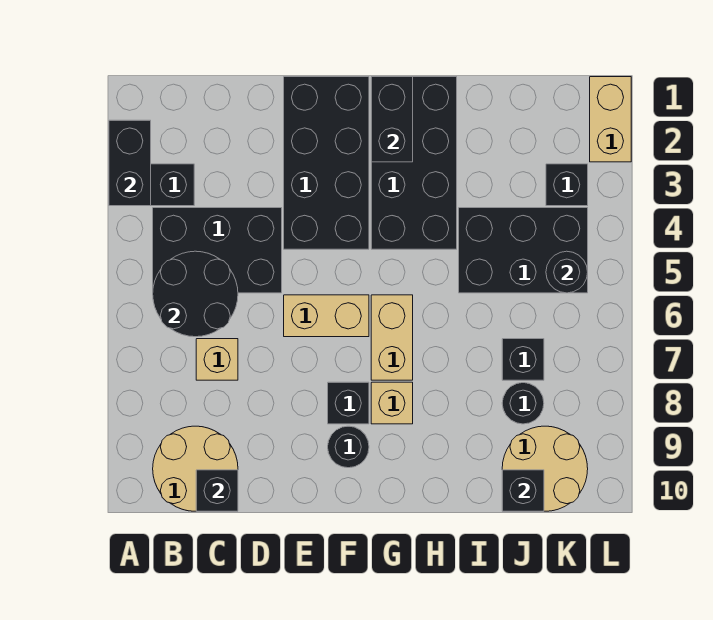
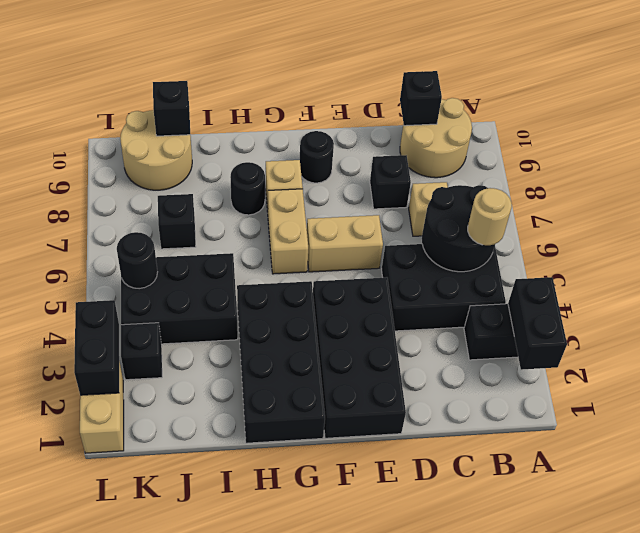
none -> tan round brick B5 level 3
black brick F8 level 1 -> black brick D8 level 1
black brick G1:G2 level 2 -> black brick L2:L3 level 2
black round brick J8 level 1 -> black round brick H8 level 1

